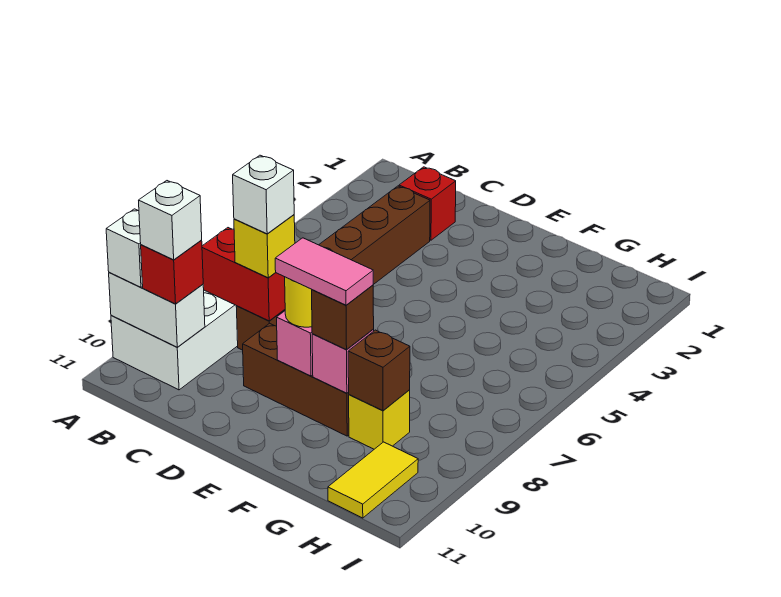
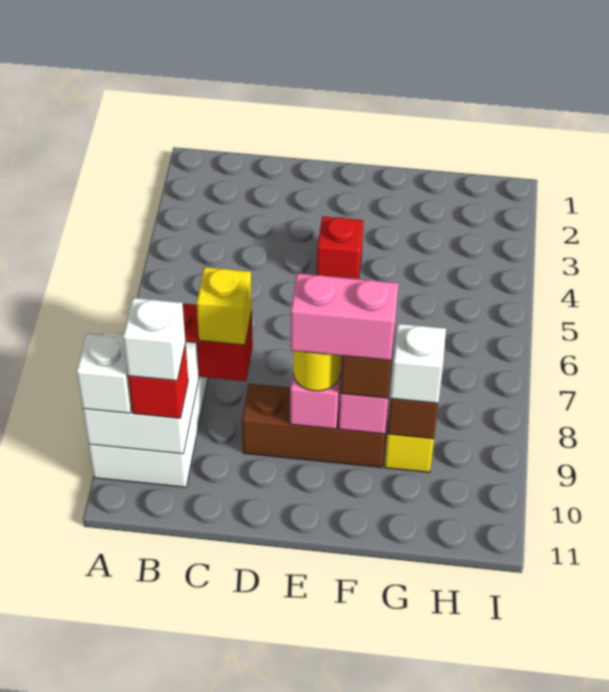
white brick A10:B10 level 2 -> white brick A9:B10 level 2
red brick C2 level 1 -> red brick E4 level 1
brown brick C3:C8 level 1 -> none
white brick C8 level 4 -> white brick G9 level 3
pink tile E9:F9 level 4 -> pink brick E9:F9 level 4
yellow tile H10:H11 level 1 -> none

